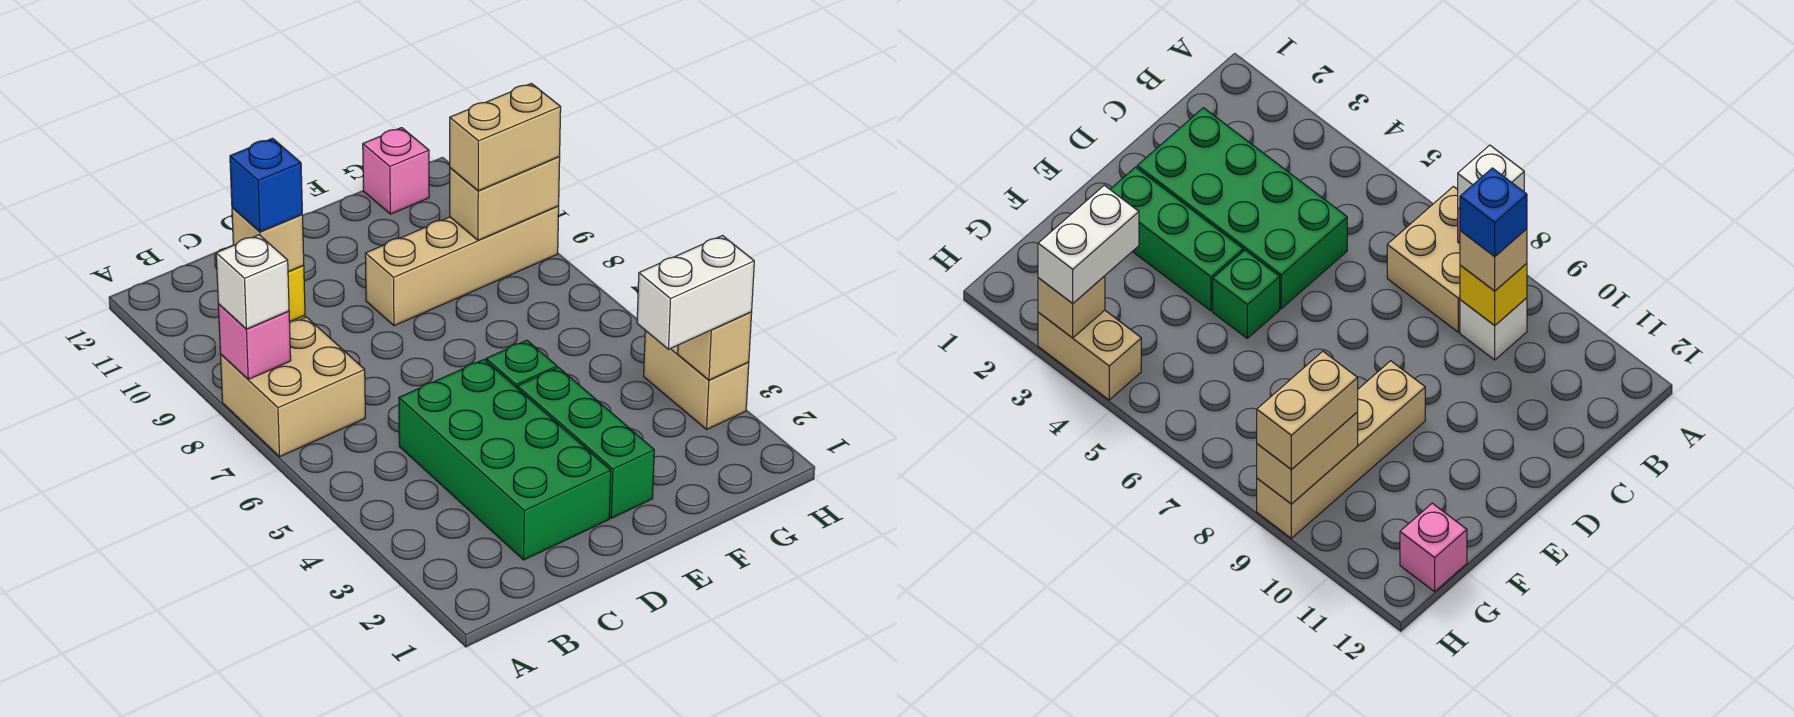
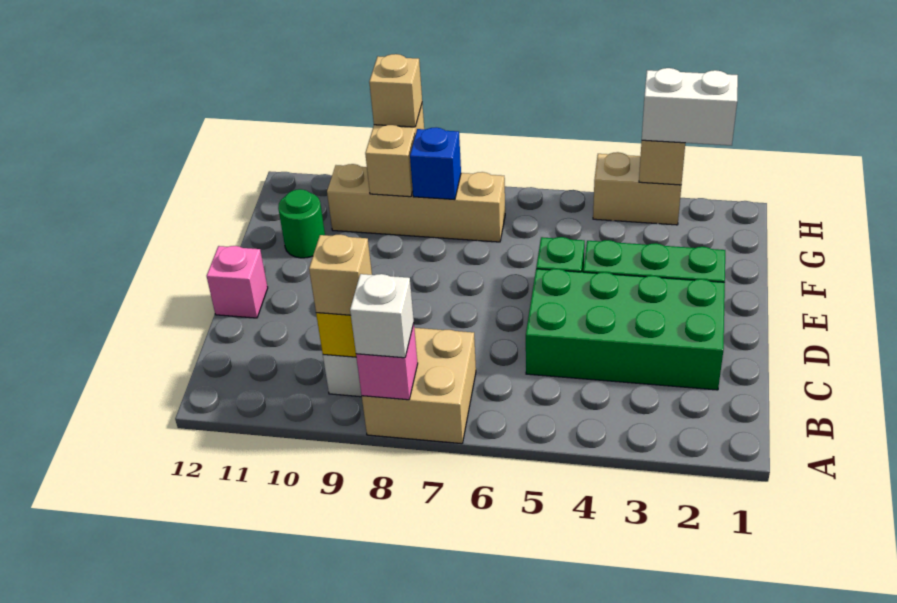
blue brick B9 level 4 -> blue brick G8 level 2
tan brick E9:H9 level 1 -> tan brick G7:G10 level 1
none -> green round brick F11 level 1
white brick G3:H3 level 3 -> white brick H2:H3 level 3
tan brick G9:H9 level 3 -> tan brick H9 level 3
pink brick G12 level 1 -> pink brick D12 level 1

